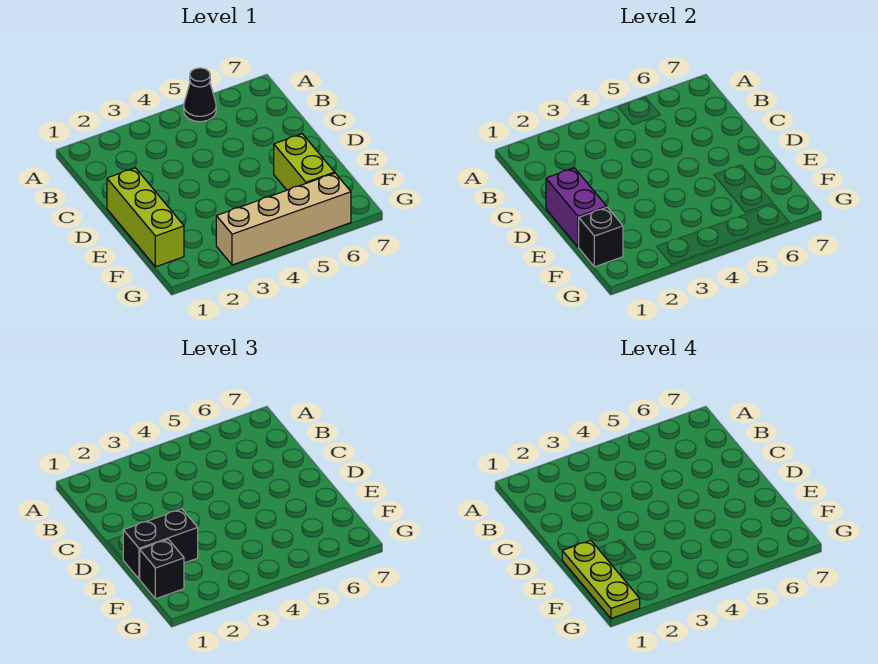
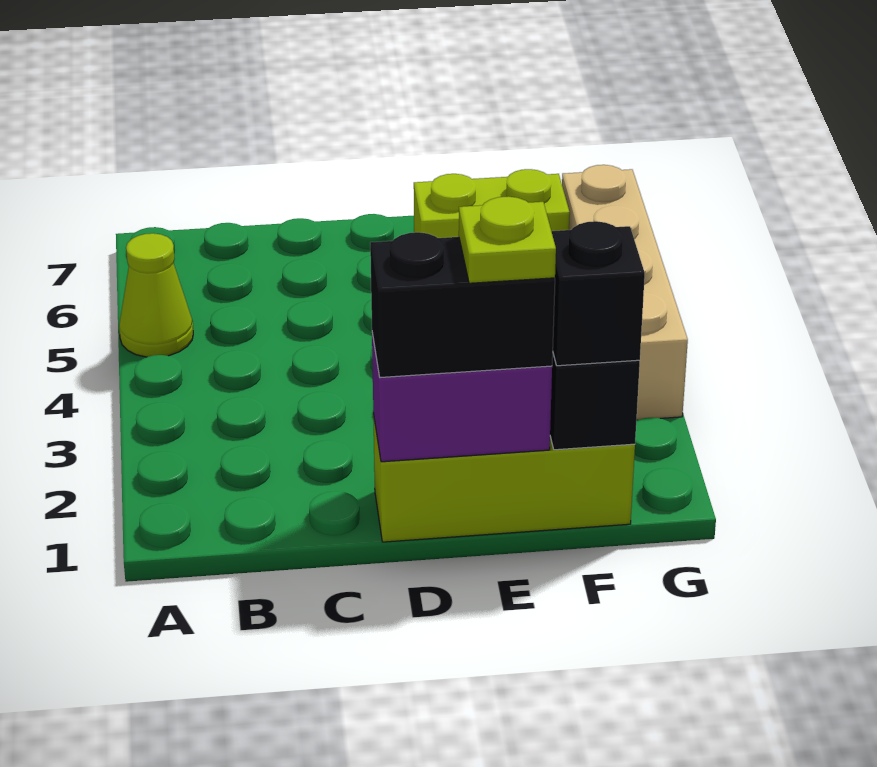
black cone A5 level 1 -> lime cone A5 level 1
black brick E1:E2 level 3 -> black brick D1:E1 level 3
lime plate E1:G1 level 4 -> lime plate E1 level 4

